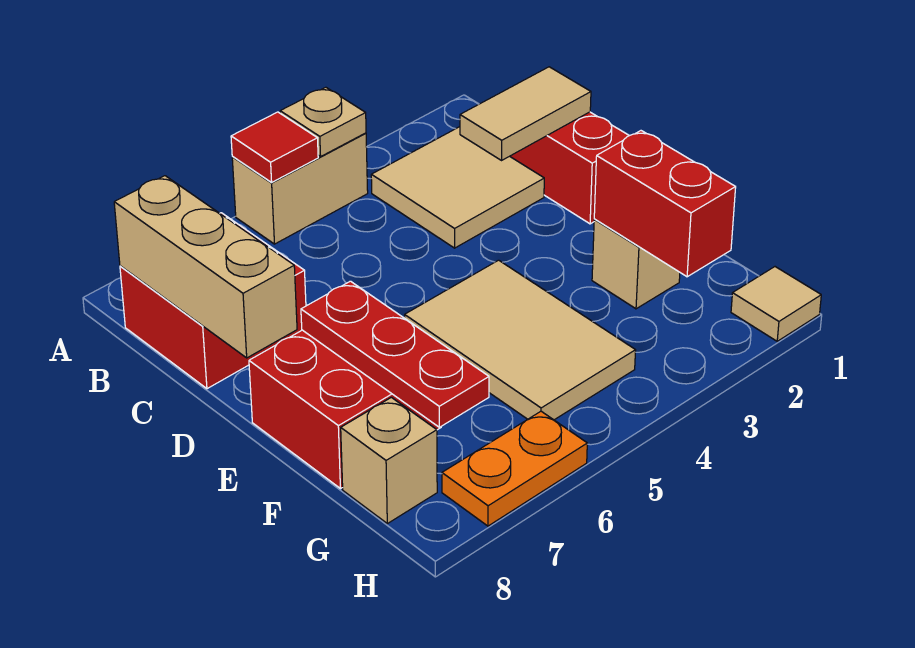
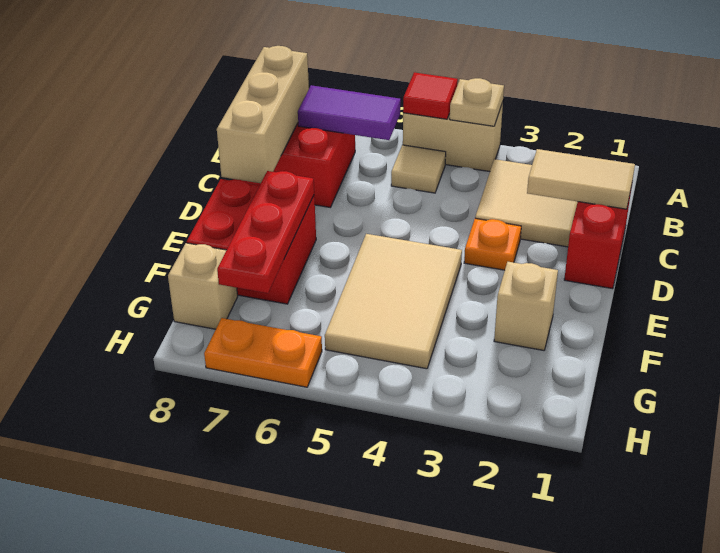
none -> purple tile B6:B7 level 2
none -> orange plate D3 level 1
red brick F2:G2 level 2 -> none
tan tile H1 level 1 -> tan tile B5 level 1

